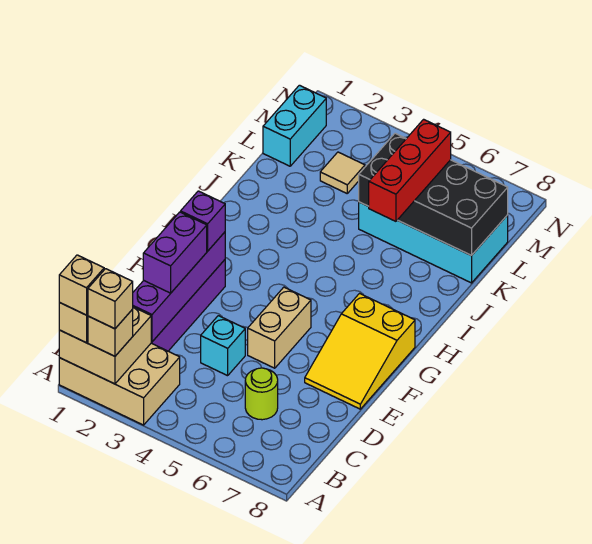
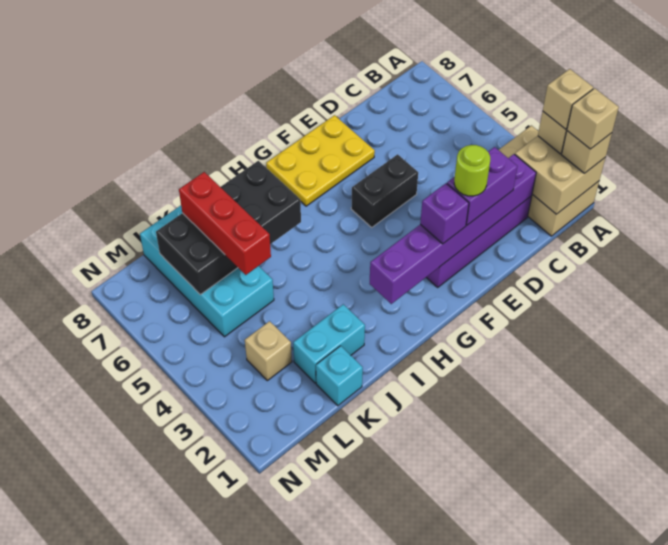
purple brick C2:F2 level 2 -> purple brick C2:H2 level 2
lime round brick C6 level 1 -> lime round brick E2 level 4
cyan brick D4 level 1 -> cyan brick K1 level 1
tan brick E5:F5 level 1 -> black brick E5:F5 level 1
yellow slope E7:G8 level 1 top G -> yellow plate E7:G8 level 1
red brick J6:L6 level 3 -> red brick K5:K7 level 3
black brick K5:L8 level 2 -> black brick I6:L7 level 2
cyan brick L1:M1 level 1 -> cyan brick J2:K2 level 1
tan tile L3 level 1 -> tan brick L3 level 1

